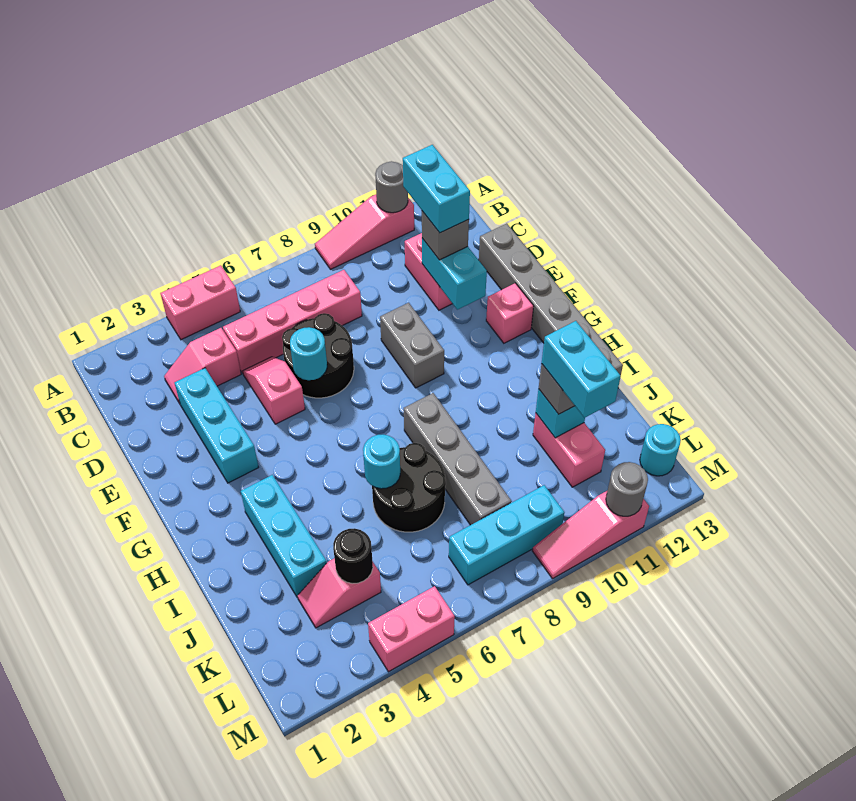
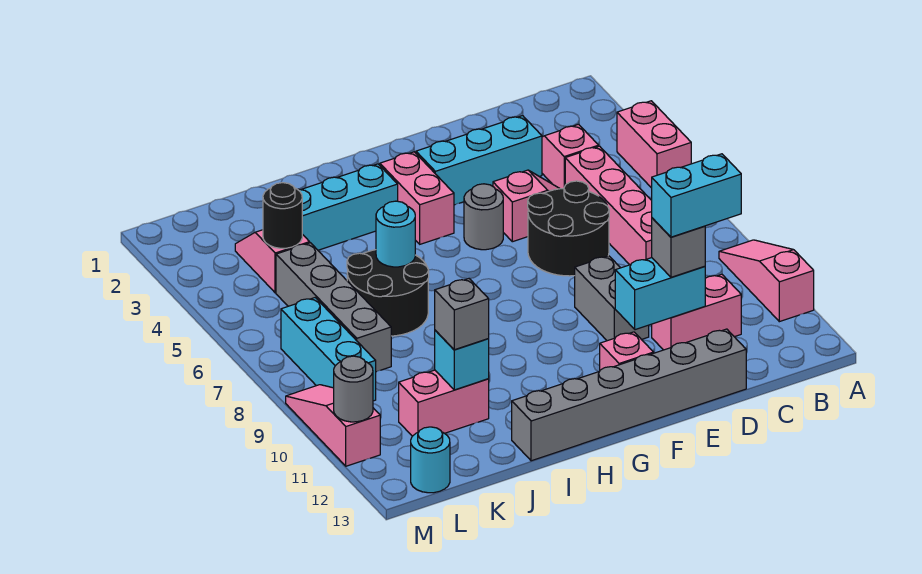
grey round brick A11 level 2 -> grey round brick F5 level 1
cyan round brick E6 level 2 -> none
grey brick E9:F9 level 1 -> grey brick E9:E10 level 1
grey brick H8:K8 level 1 -> grey brick K5:K8 level 1
cyan brick J11:K11 level 4 -> none
pink brick M4:M5 level 1 -> pink brick G3:G4 level 1

